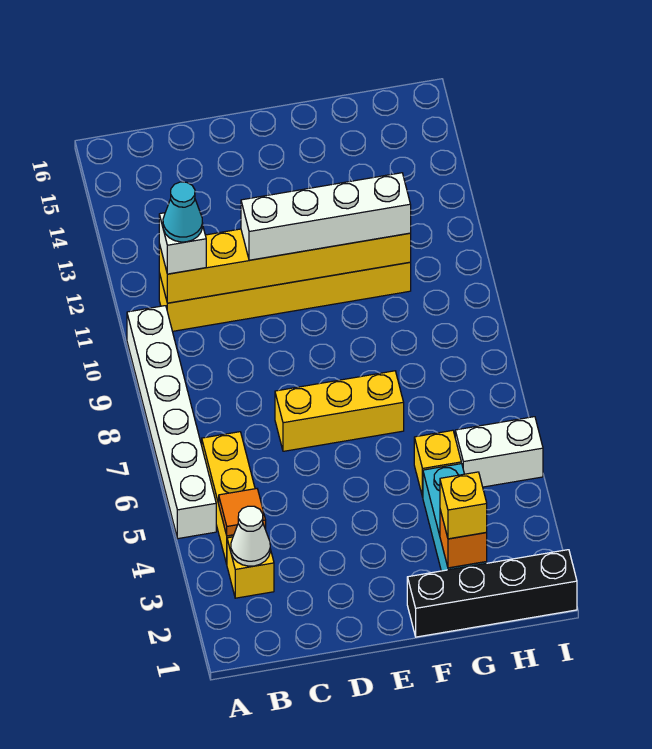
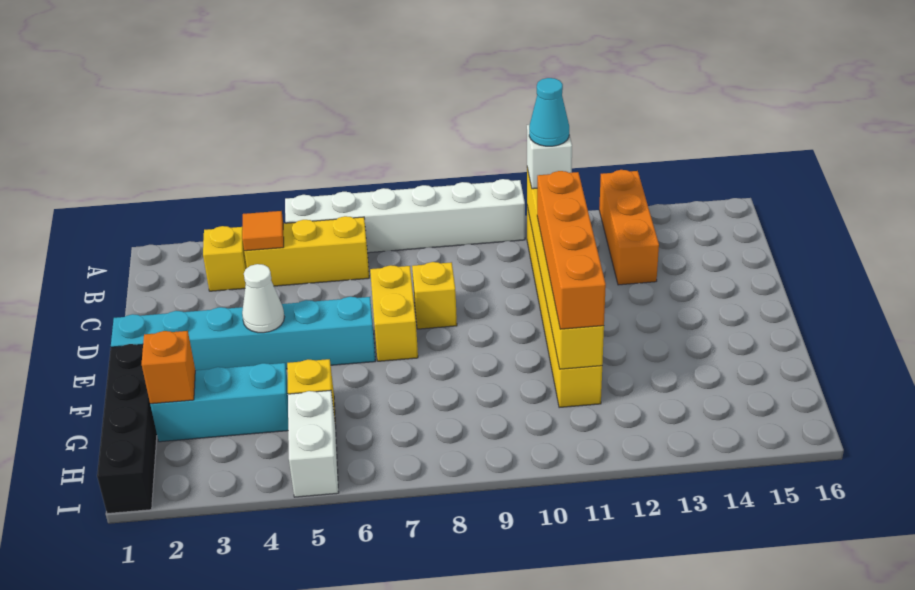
none -> orange brick A13:C13 level 1
white cone B3 level 2 -> white cone E4 level 2
yellow brick D7:F7 level 1 -> yellow brick D7:E7 level 1
white brick D11:G11 level 3 -> orange brick D11:G11 level 3
none -> cyan brick E1:E6 level 1
yellow brick G2 level 3 -> yellow brick D8 level 1

